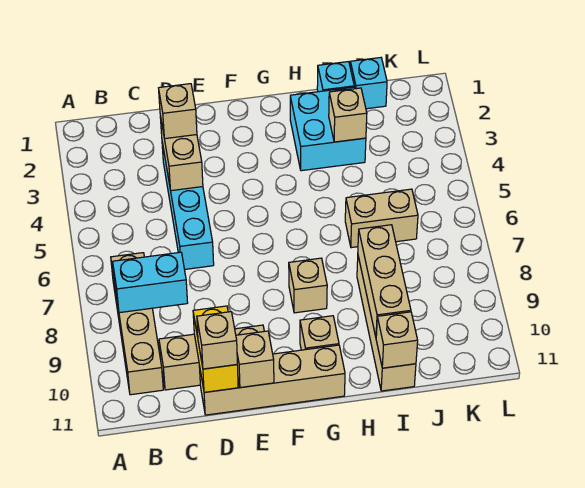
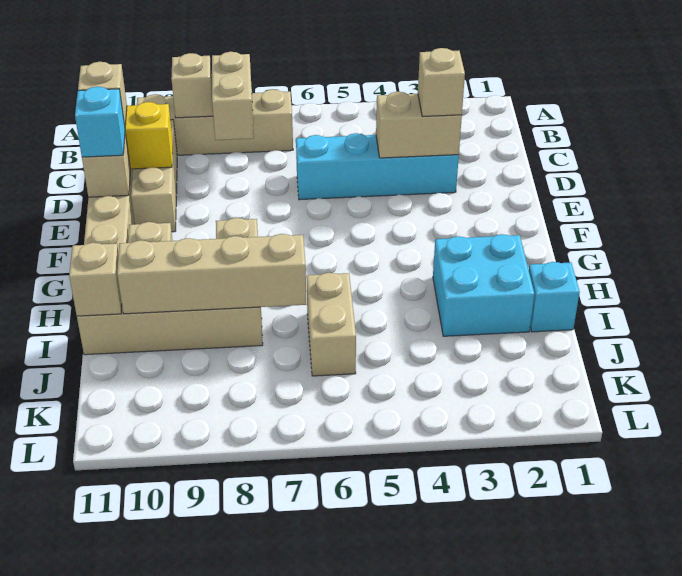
cyan brick B8:C8 level 2 -> tan brick B8:C8 level 2
tan brick I3 level 2 -> tan brick B9 level 2
tan brick I8:I10 level 2 -> tan brick I7:I10 level 2
cyan brick J1 level 1 -> cyan brick E11 level 3

